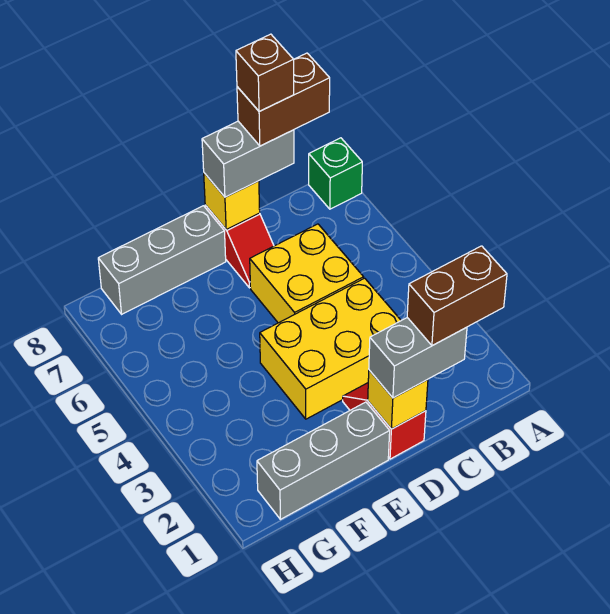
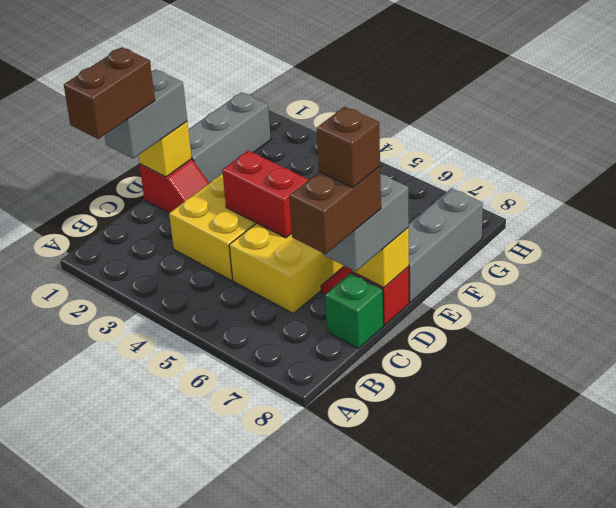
green brick A8 level 1 -> green brick C8 level 1
none -> red brick D4:D5 level 2

